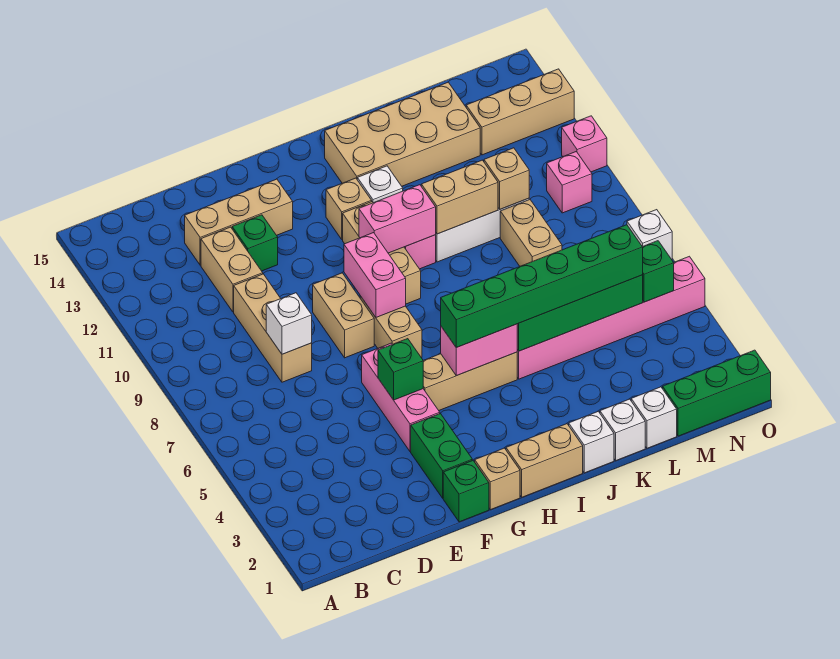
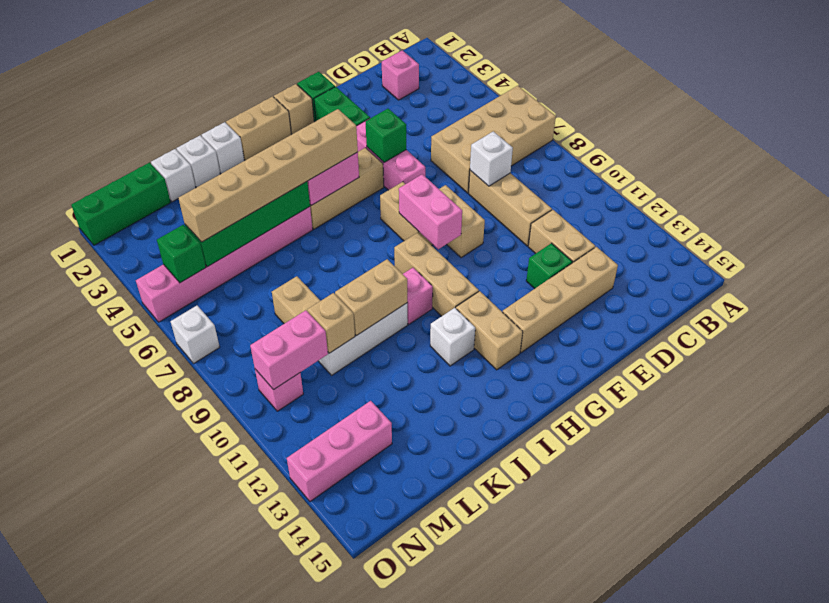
tan brick D13:F13 level 1 -> tan brick D13:G13 level 1
green brick H5:M5 level 3 -> tan brick H5:M5 level 3
pink brick H10:I10 level 2 -> pink brick M10:N10 level 2
tan brick H12 level 1 -> tan brick H12:H13 level 1
tan brick I13:L14 level 1 -> tan brick A6:D7 level 1
tan brick M13:O13 level 1 -> pink brick M13:O13 level 1
pink brick O11 level 1 -> pink brick C2 level 1

